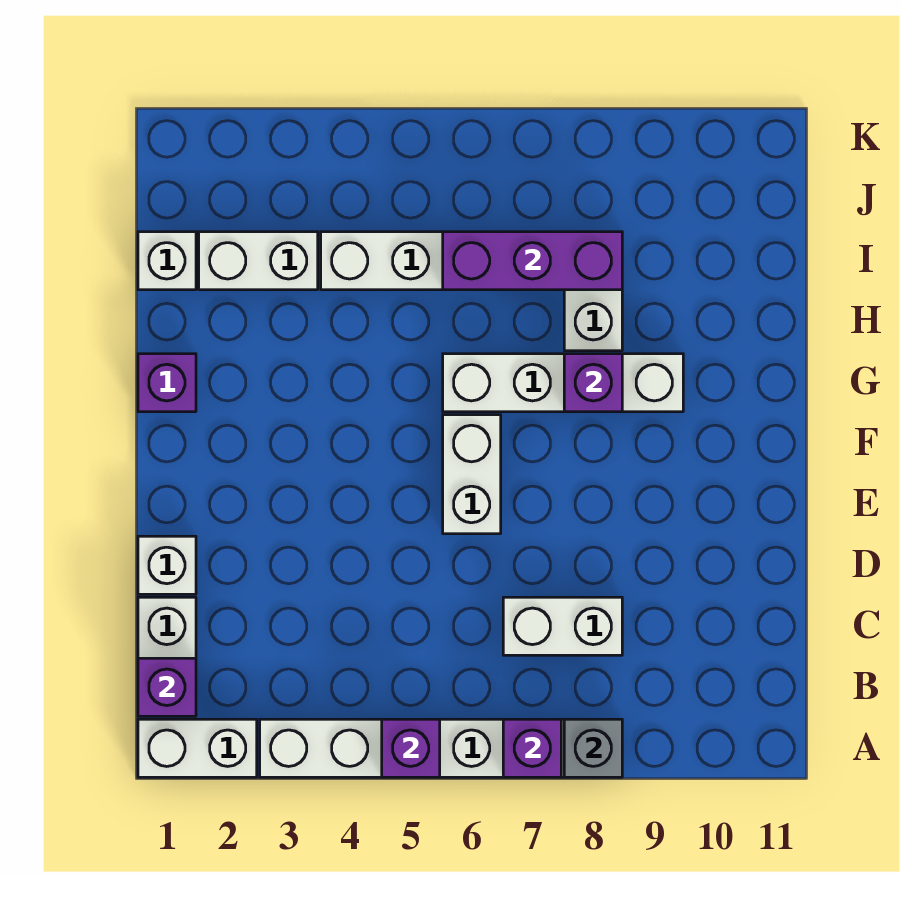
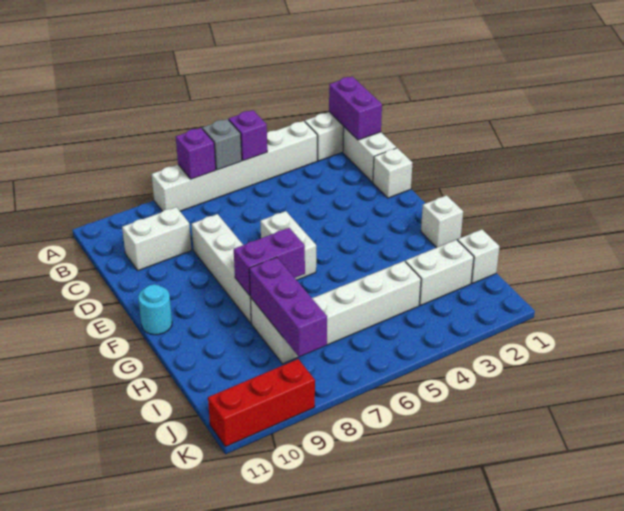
grey brick A8 level 2 -> grey brick A6 level 2
purple brick B1 level 2 -> purple brick A1:B1 level 2
white brick C7:C8 level 1 -> white brick C9:C10 level 1
none -> cyan round brick F11 level 1
purple brick G1 level 1 -> white brick G1 level 1
white brick G6:G9 level 1 -> white brick D8:G8 level 1
purple brick G8 level 2 -> purple brick G7:G8 level 2
purple brick I6:I8 level 2 -> purple brick H8:J8 level 2
none -> red brick K9:K11 level 1

